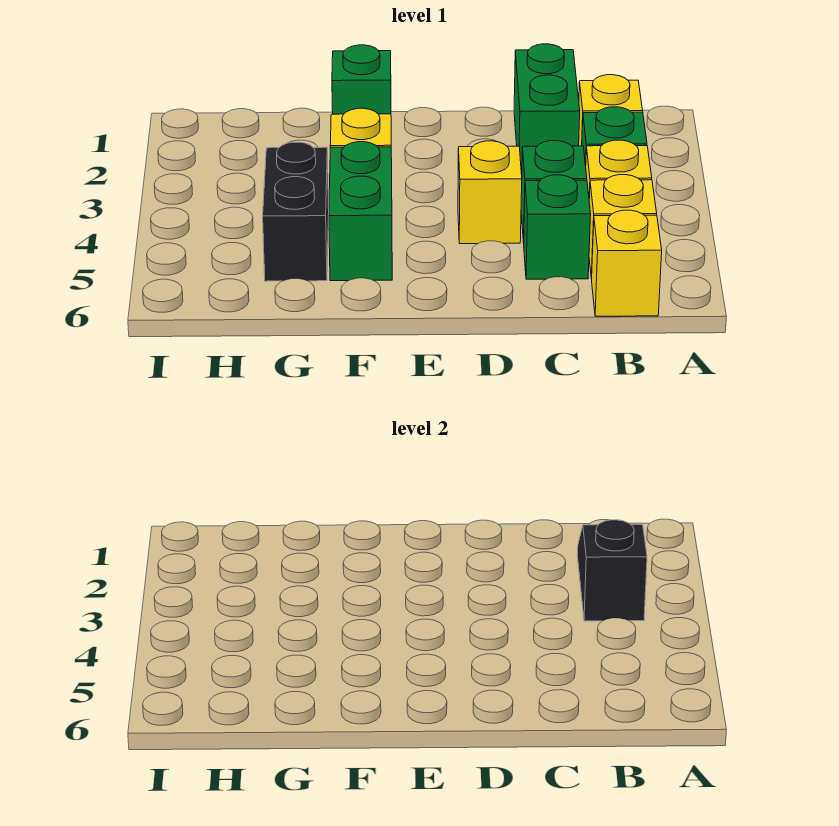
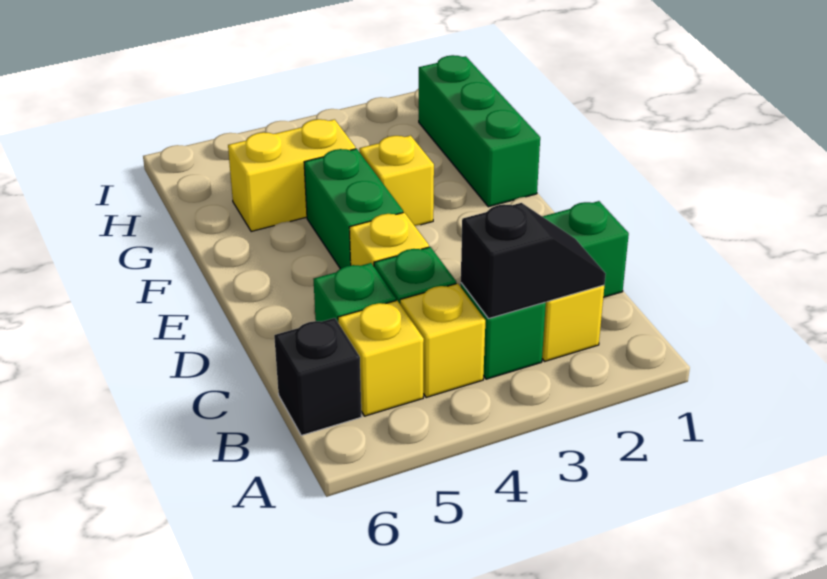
yellow brick B6 level 1 -> black brick B6 level 1
green brick F1 level 1 -> green brick F1:H1 level 1
green brick F4:F5 level 1 -> green brick E4:F4 level 1
black brick G4:G5 level 1 -> yellow brick G4:G5 level 1

